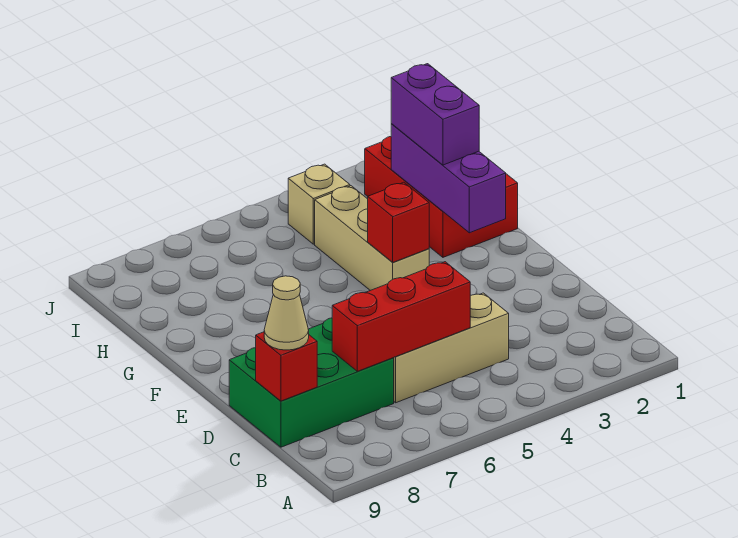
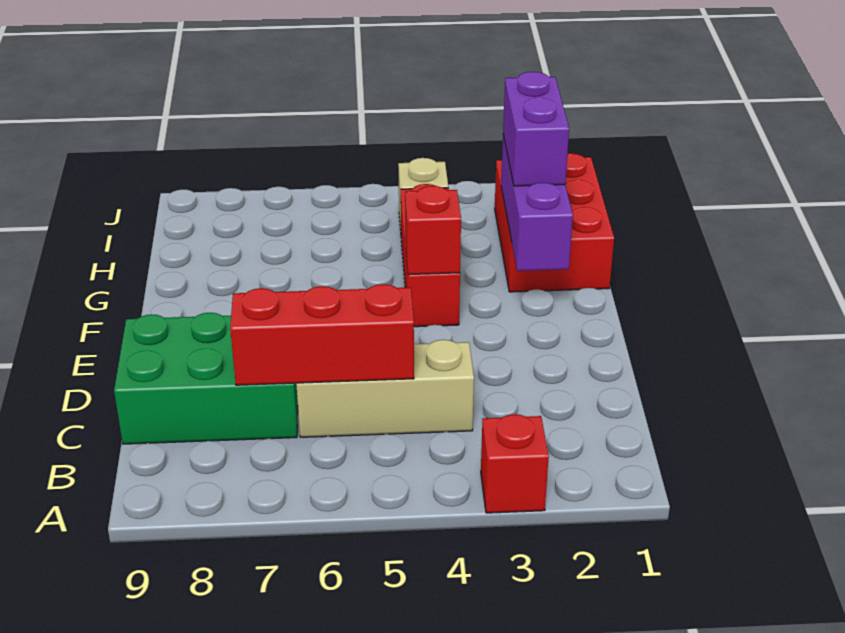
red brick C9 level 2 -> red brick A3 level 1
tan cone C9 level 3 -> none
tan brick F4:H4 level 1 -> red brick F4:H4 level 1

